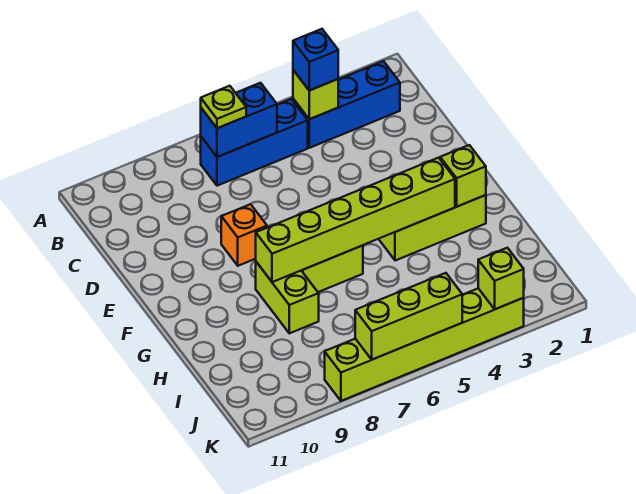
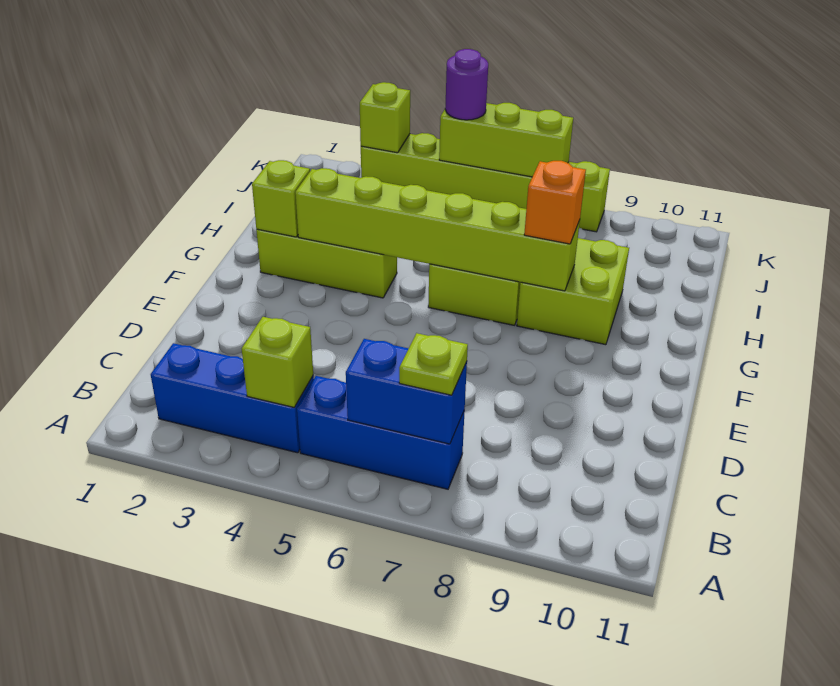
blue brick B4 level 3 -> none
orange brick E8 level 1 -> orange brick G8 level 3
lime brick G8:H8 level 1 -> lime brick G8:H9 level 1
none -> purple round brick K5 level 3

